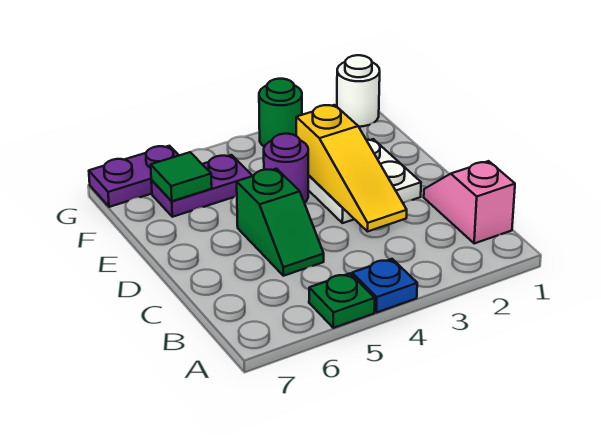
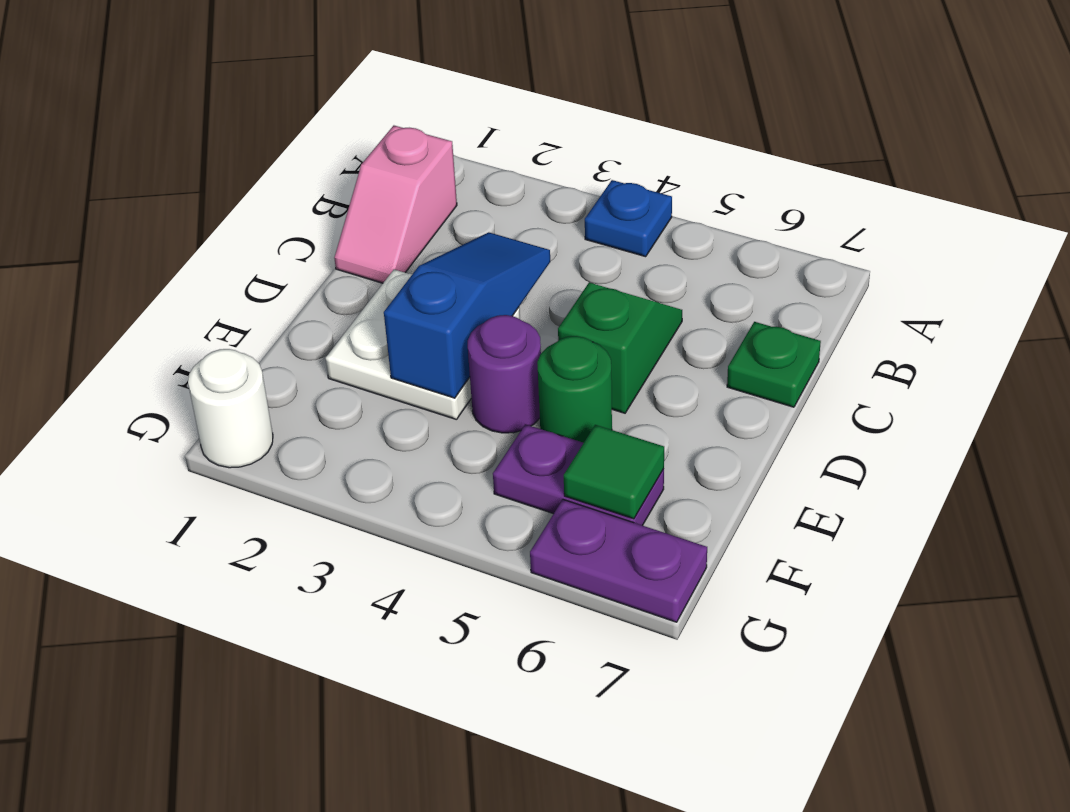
green plate A5 level 1 -> green plate C7 level 1
yellow slope C3:E3 level 2 top E -> blue slope C3:E3 level 2 top E
green round brick G3 level 1 -> green round brick E5 level 1

